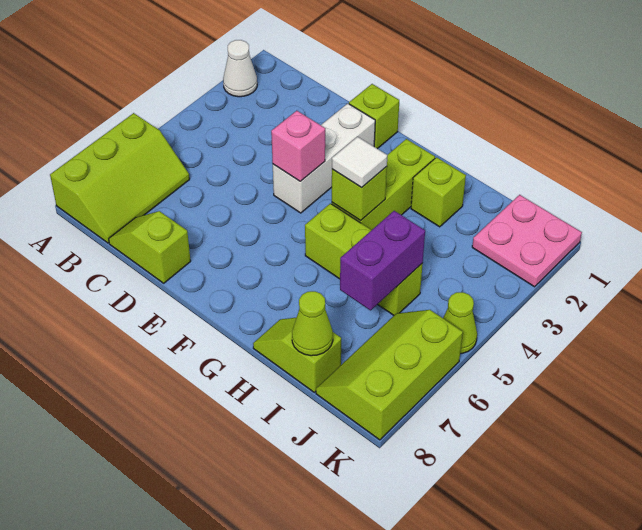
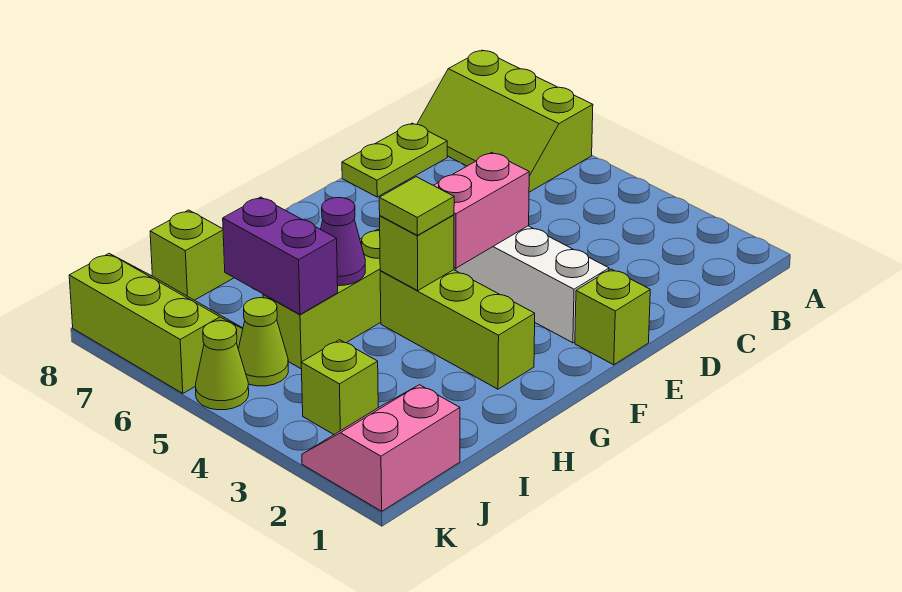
white cone A2 level 1 -> none
lime slope C8:D8 level 1 top D -> lime plate C8:D8 level 1
pink brick E4 level 2 -> pink brick E4:F4 level 2
white tile G4 level 3 -> lime tile G4 level 3
lime brick H2 level 1 -> lime brick J3 level 1
none -> purple cone H5 level 2
lime cone I8 level 2 -> lime cone J5 level 1
pink plate J1:K2 level 1 -> pink slope J1:K2 level 1 top 1

